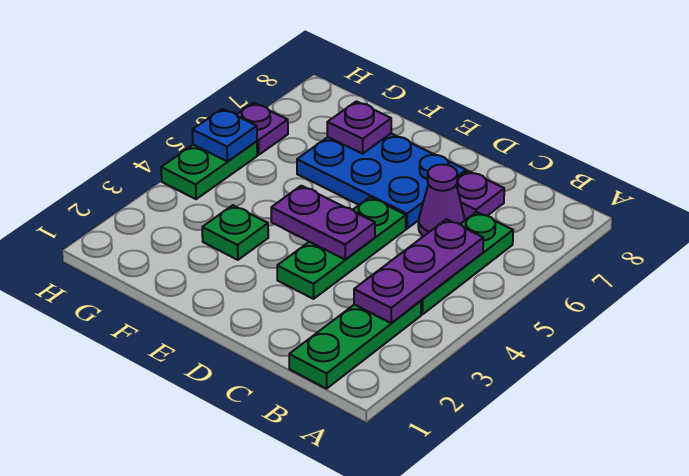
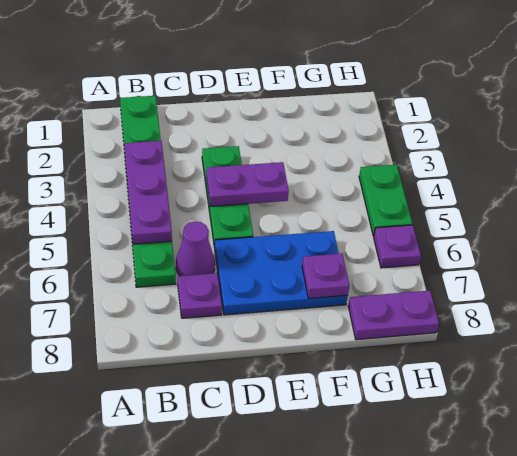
green plate F3 level 1 -> none
none -> purple plate G8:H8 level 1
blue plate H5 level 2 -> none

